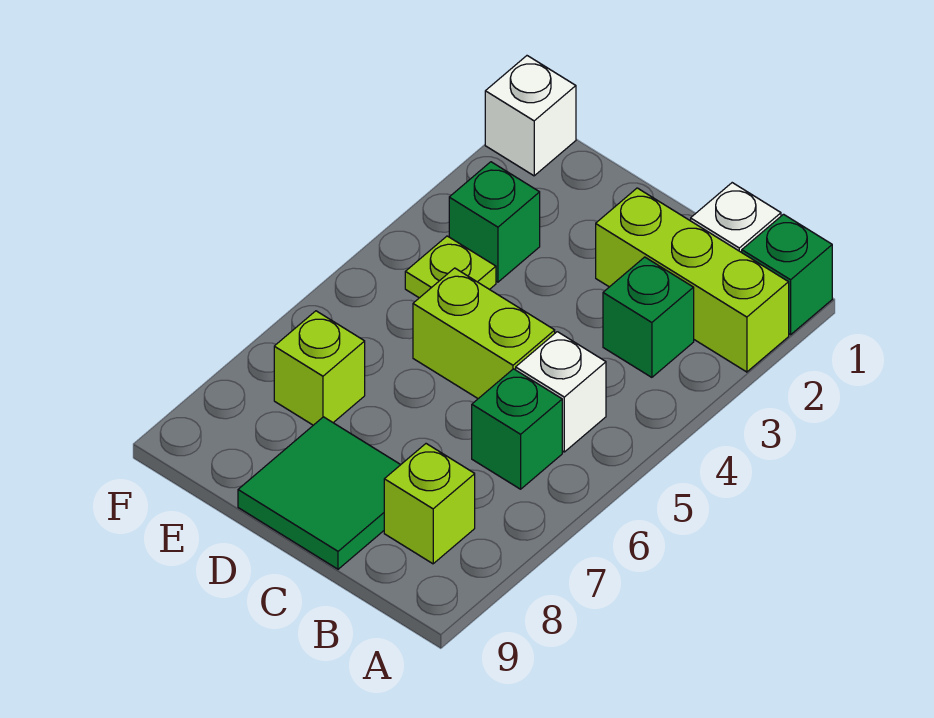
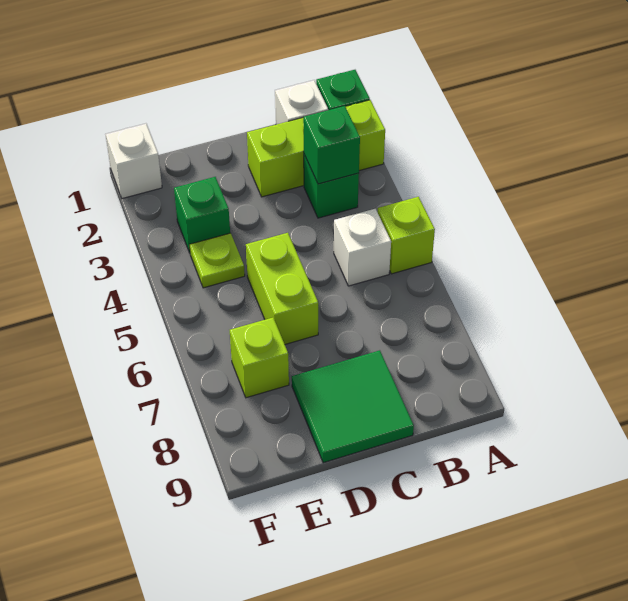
green brick B6 level 1 -> green brick B3 level 2
lime brick B8 level 1 -> lime brick A5 level 1
lime brick C5:D5 level 1 -> lime brick D5:D6 level 1

